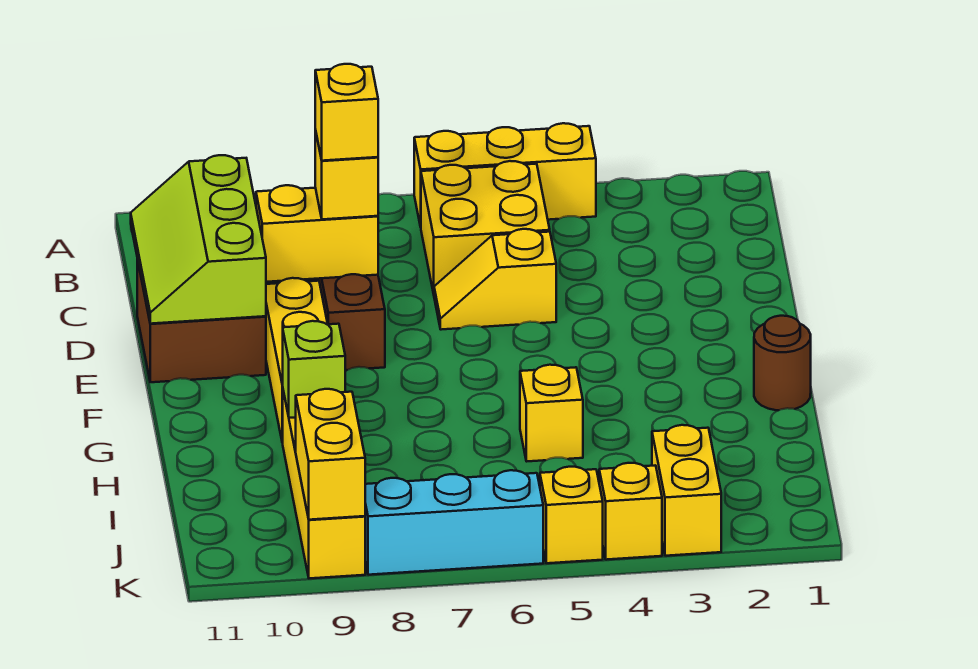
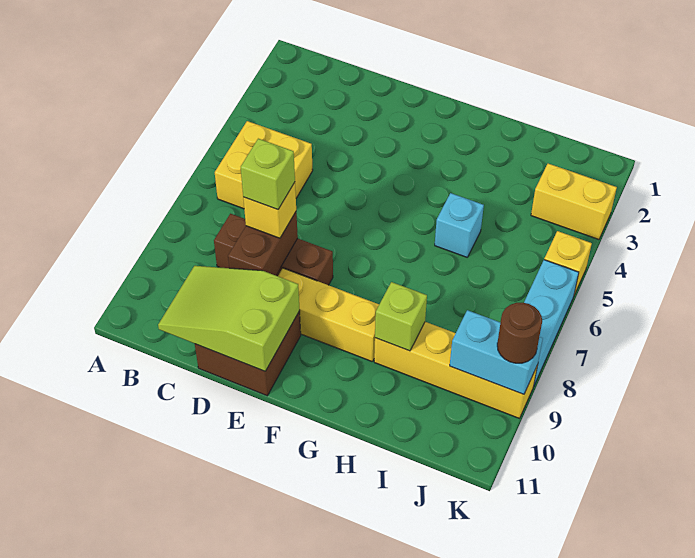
yellow brick A4:A6 level 1 -> none
lime slope C10:E11 level 2 top 10 -> lime slope C10:E11 level 2 top E
yellow slope D5:D6 level 1 top 5 -> none
yellow brick D8:D9 level 2 -> brown brick D8:D9 level 2
yellow brick D8 level 4 -> lime brick D8 level 4
brown round brick G1 level 1 -> brown round brick K9 level 3
yellow brick H5 level 1 -> cyan brick H5 level 1
yellow brick J9:K9 level 2 -> cyan brick J9:K9 level 2
yellow brick K4 level 1 -> none

